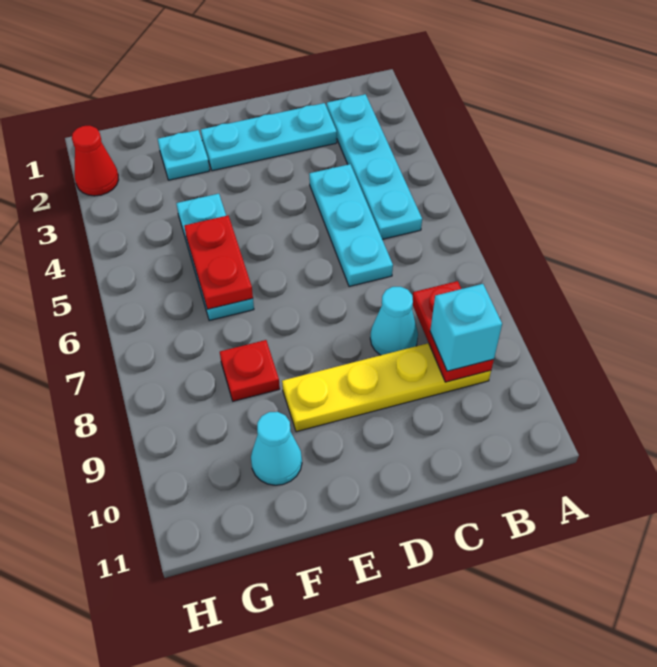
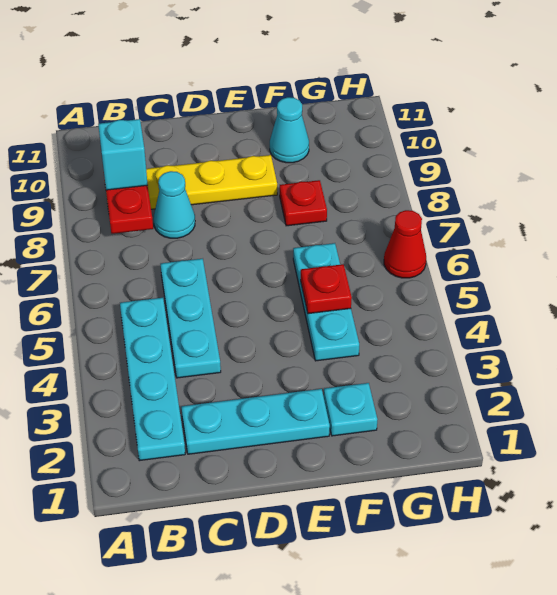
red plate F5:F6 level 2 -> red plate F5 level 2
red cone H2 level 1 -> red cone H6 level 1

